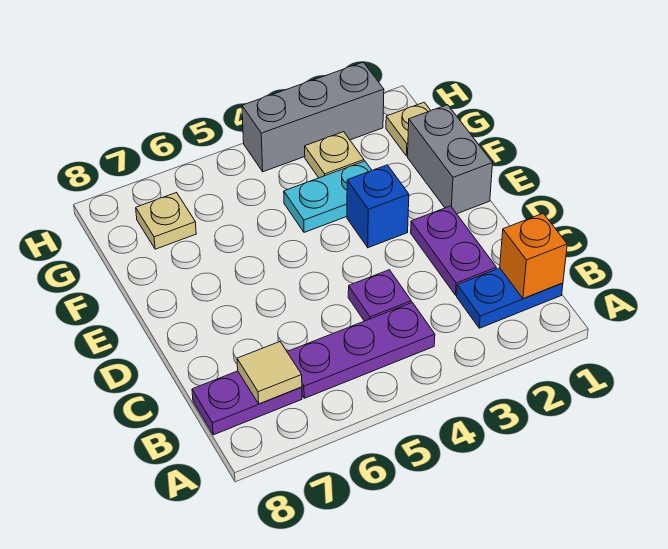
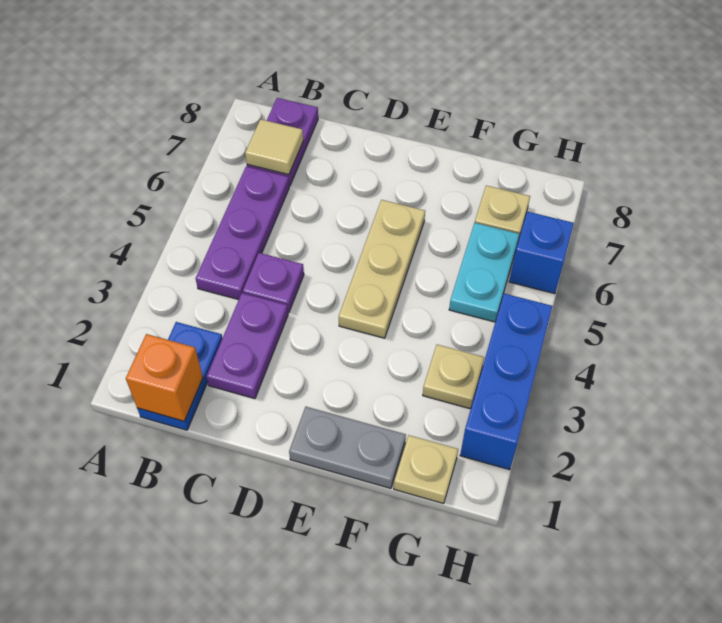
purple plate C2:D2 level 1 -> purple plate C2:C3 level 1
grey brick E1:F1 level 1 -> grey plate E1:F1 level 1
blue brick E3 level 1 -> blue brick H6 level 1
none -> tan plate E4:E6 level 1
cyan plate F3:F4 level 1 -> cyan plate G5:G6 level 1
grey brick H2:H4 level 1 -> blue brick H2:H4 level 1

